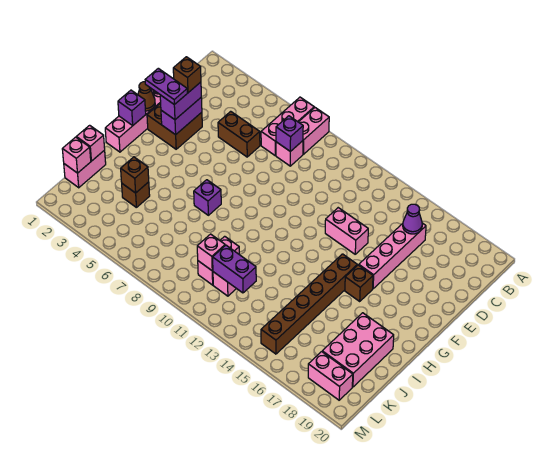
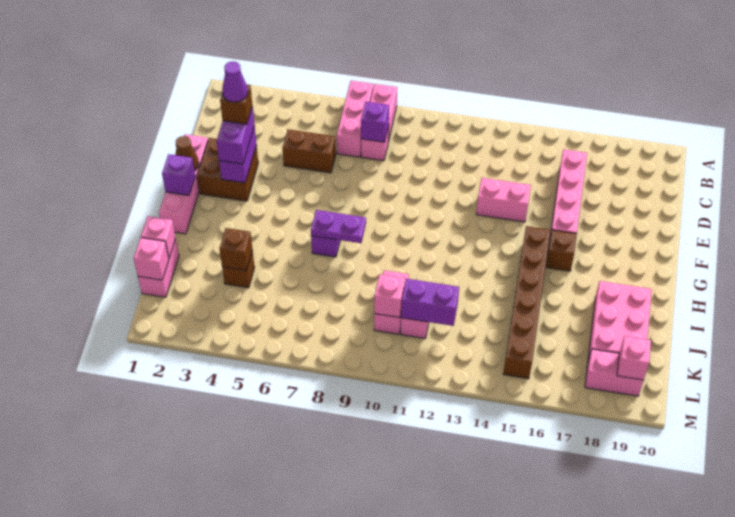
purple cone C16 level 2 -> purple cone E3 level 5
purple plate F2:F3 level 4 -> purple plate H7:H8 level 2
none -> pink brick L19 level 2

